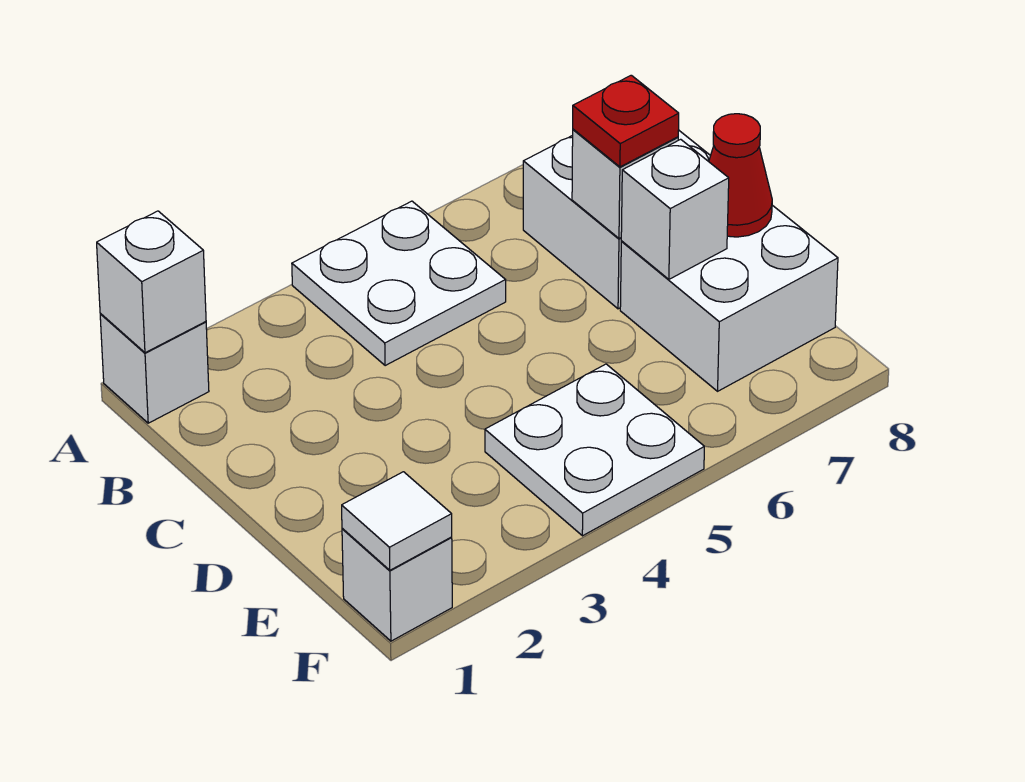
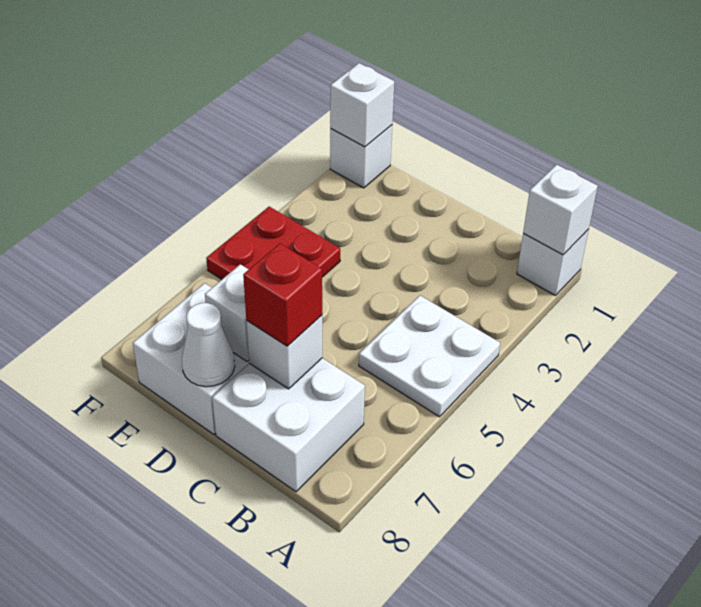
red plate C7 level 3 -> red brick C7 level 3
red cone D8 level 2 -> white cone D8 level 2
white plate E4:F5 level 1 -> red plate E4:F5 level 1
white tile F1 level 2 -> white brick F1 level 2

